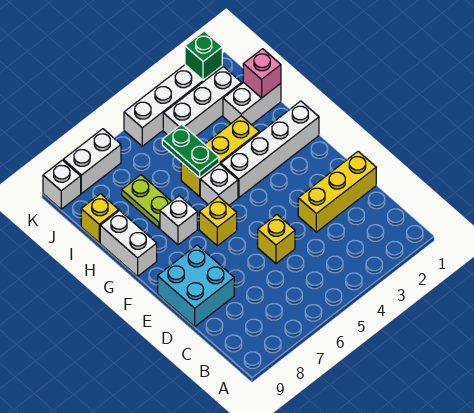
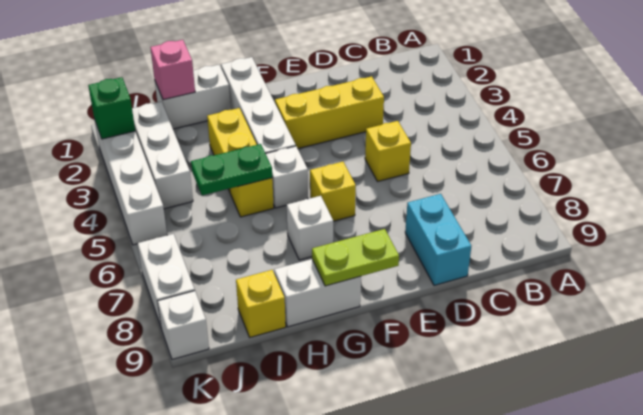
yellow brick D1:D3 level 1 -> yellow brick D3:F3 level 1
cyan brick D8:E9 level 1 -> cyan brick D8:D9 level 1
lime plate H7:I7 level 1 -> lime plate F9:G9 level 2
white brick I1:I2 level 1 -> white brick H1:I1 level 1

